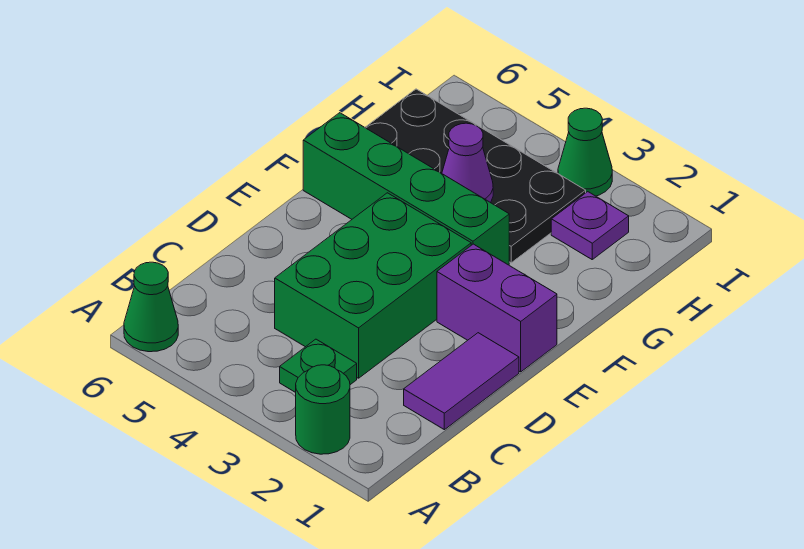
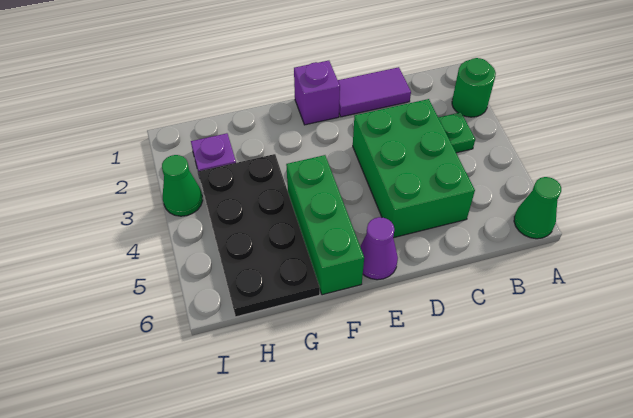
green brick C3:E4 level 1 -> green brick C3:D5 level 1
purple brick E1:E2 level 1 -> purple brick E1 level 1
green brick F3:F6 level 1 -> green brick F4:F6 level 1
purple cone G4 level 2 -> purple cone E6 level 1

